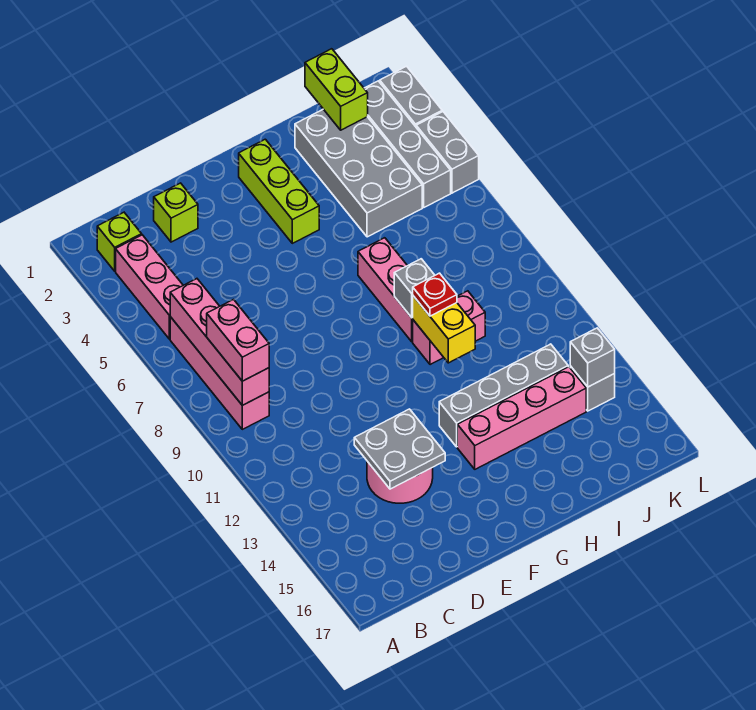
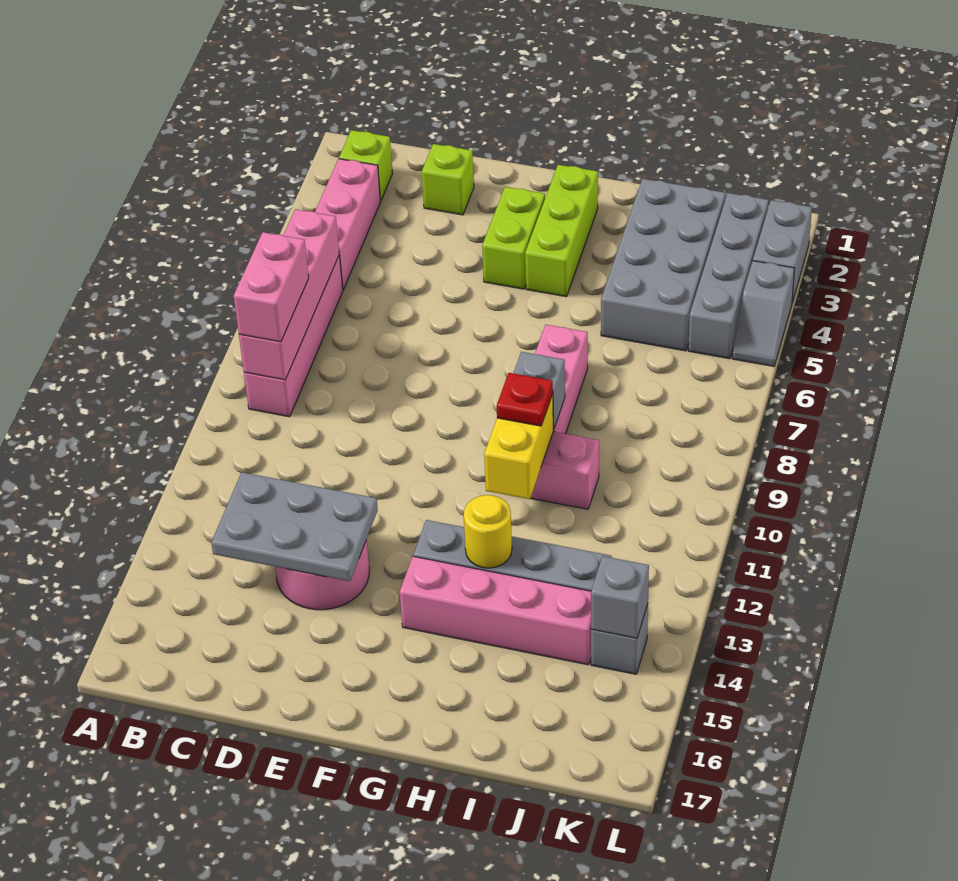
grey plate D13:E14 level 2 -> grey plate C13:E14 level 2
none -> yellow round brick H13 level 2
lime brick J1:J2 level 2 -> lime brick F3:F4 level 1
grey brick L4:L5 level 1 -> grey slope L4:L5 level 1 top 4

